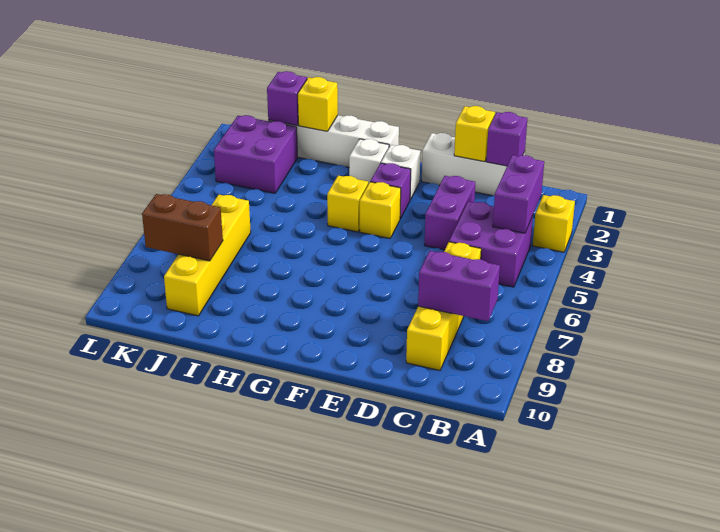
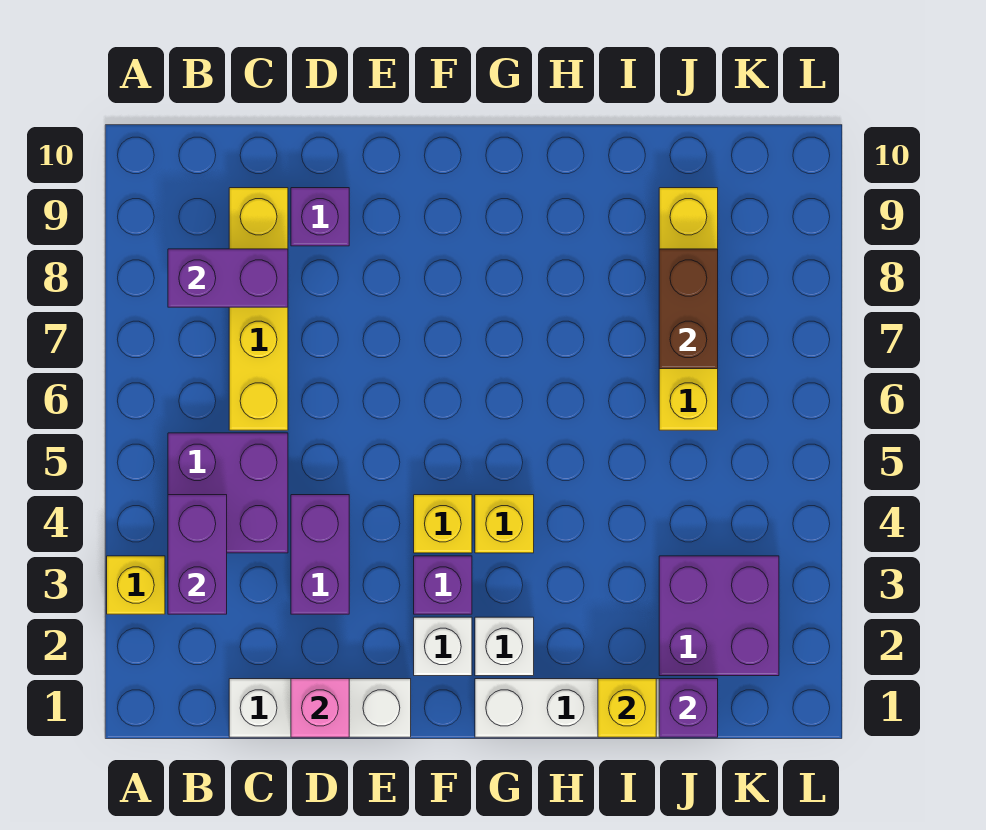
purple brick C1 level 2 -> purple brick D9 level 1
yellow brick D1 level 2 -> pink brick D1 level 2
brown brick J8:K8 level 2 -> brown brick J7:J8 level 2

